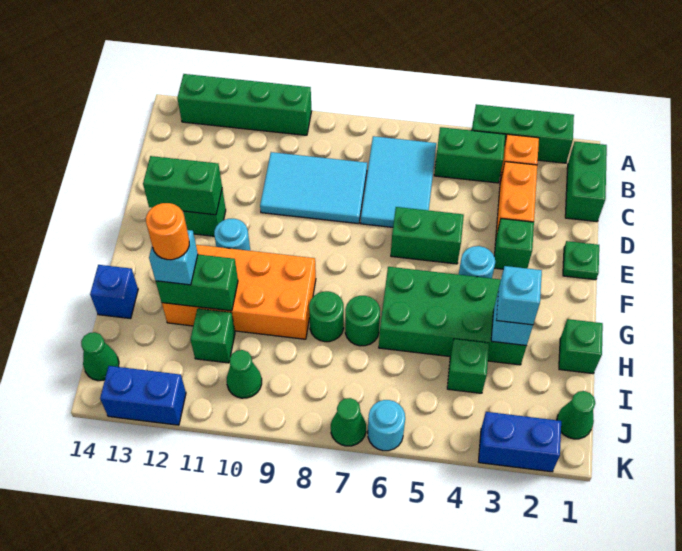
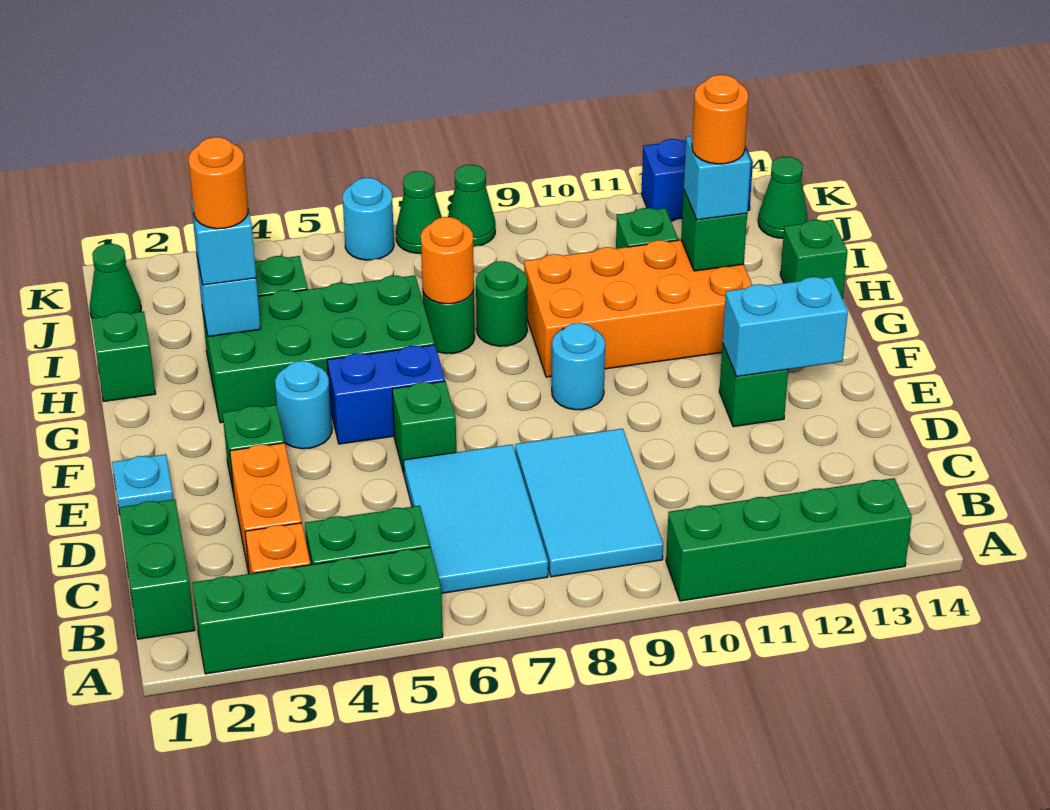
green brick A2:A4 level 1 -> green brick A2:A5 level 1
cyan tile C8:D10 level 1 -> cyan tile B8:D9 level 1
green plate E1 level 1 -> cyan plate E1 level 1
green brick E5:E6 level 1 -> green brick E6 level 1
green brick E12:E13 level 2 -> cyan brick E12:E13 level 2
cyan round brick F11 level 1 -> cyan round brick F9 level 1
none -> orange round brick H3 level 4
none -> orange round brick H7 level 2
green brick H11:H12 level 2 -> green brick H12 level 2
blue brick H14 level 1 -> green brick H14 level 1
green cone J10 level 1 -> green cone K8 level 1
blue brick K2:K3 level 1 -> blue brick F5:F6 level 1

